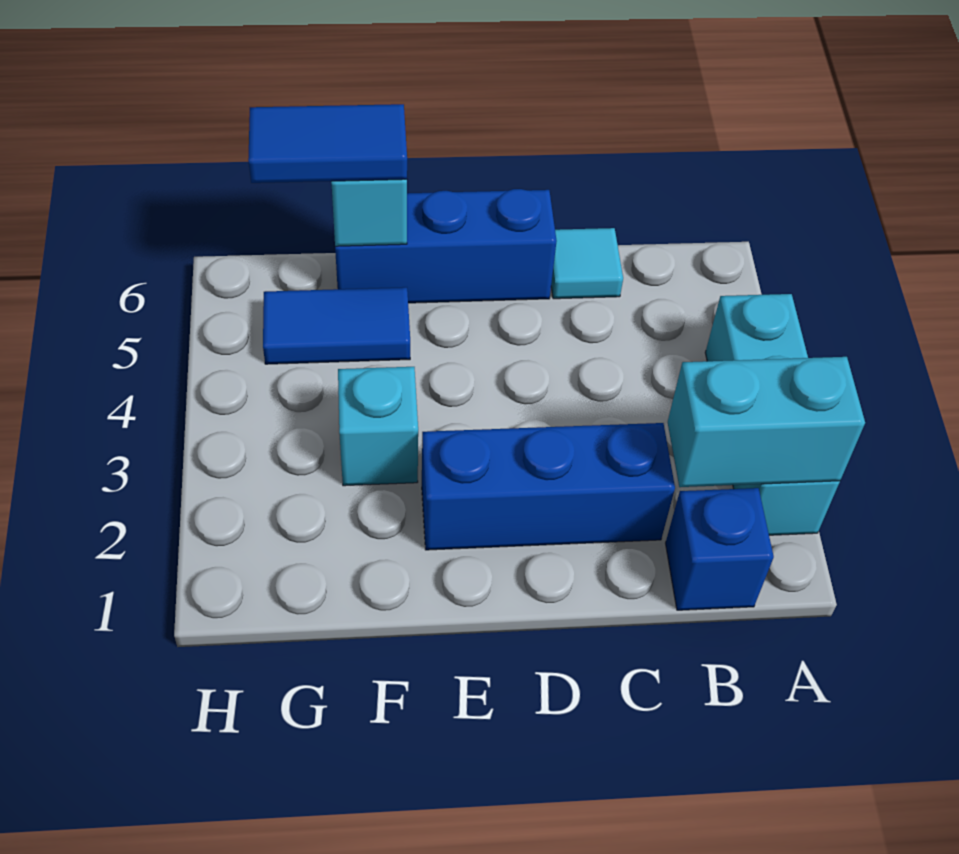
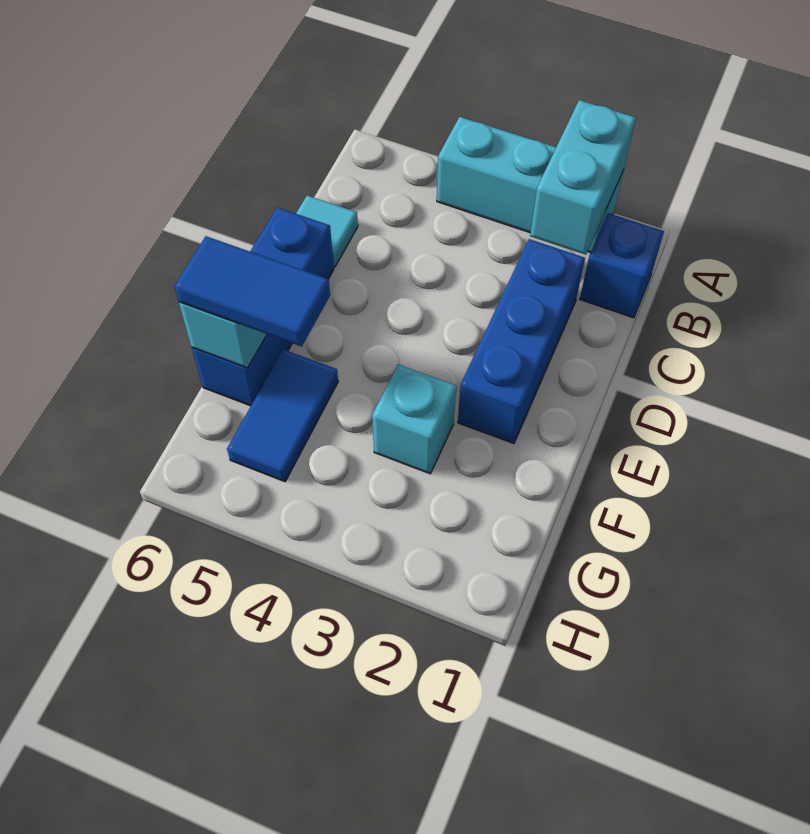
blue tile F6:G6 level 3 -> blue tile F5:F6 level 3

